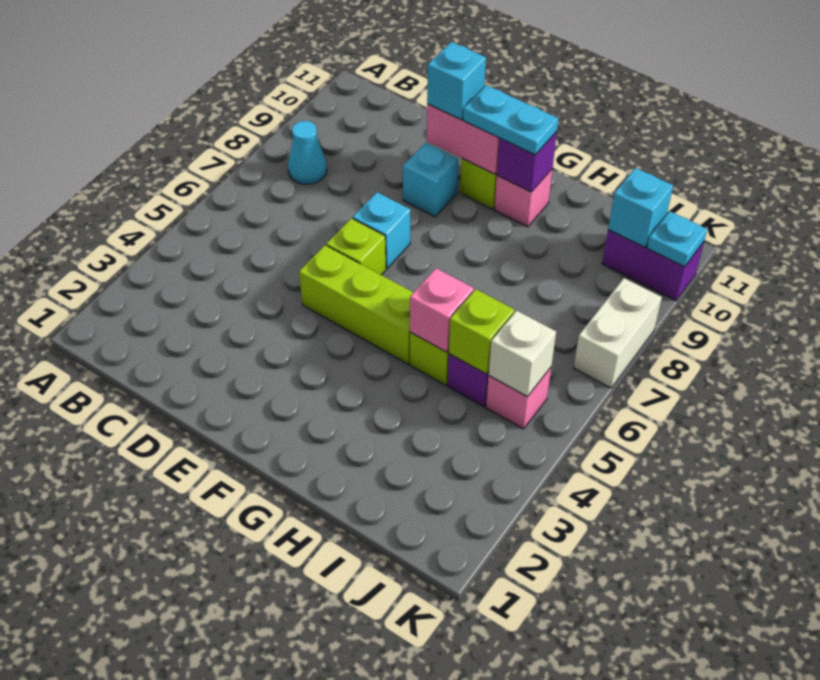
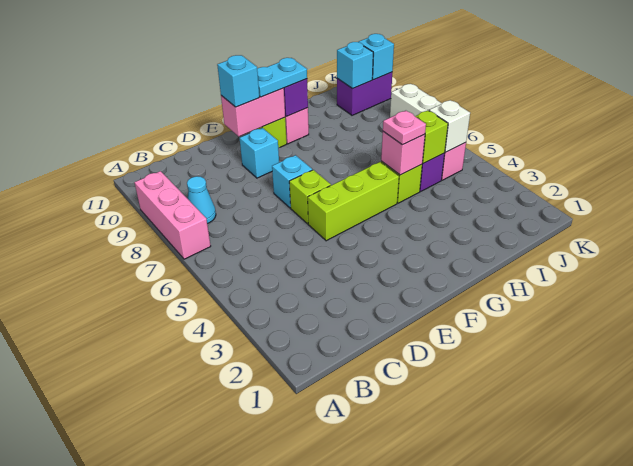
none -> pink brick A7:A9 level 1
none -> pink plate H5 level 3
cyan plate K10 level 2 -> cyan brick K10 level 2

